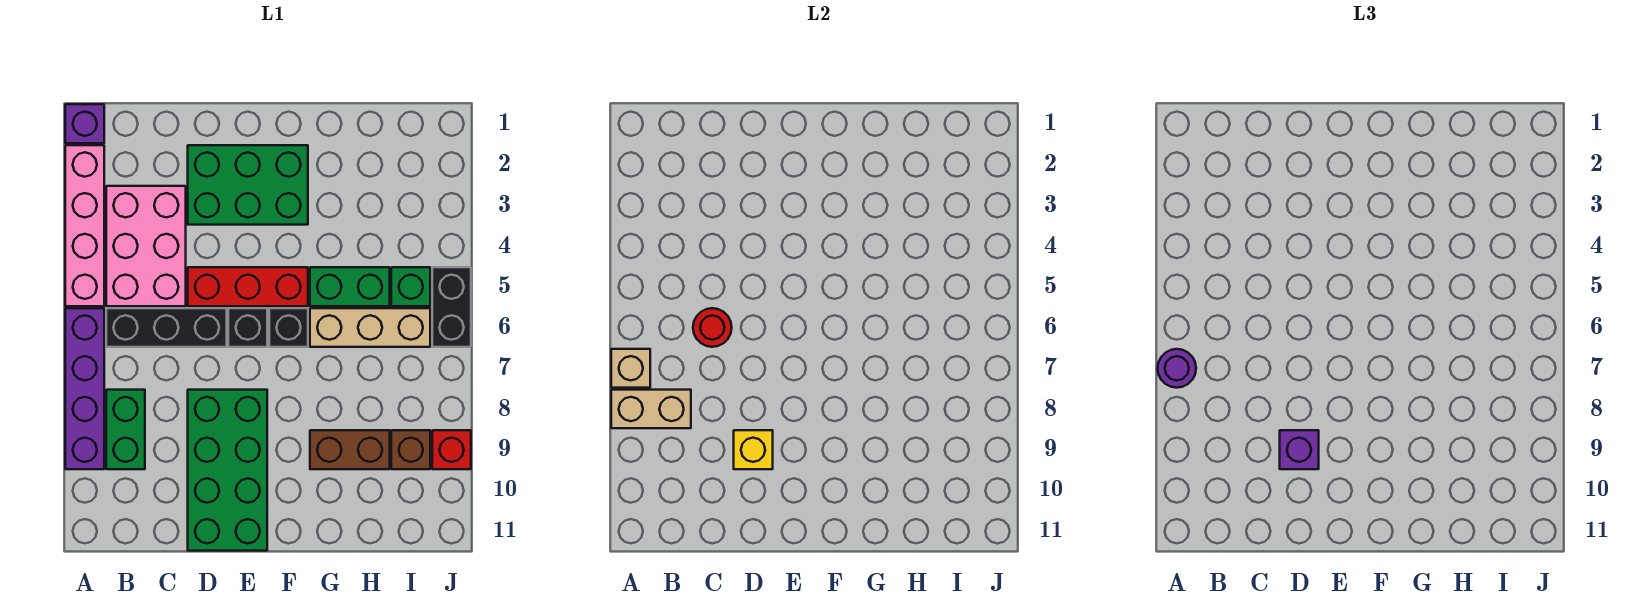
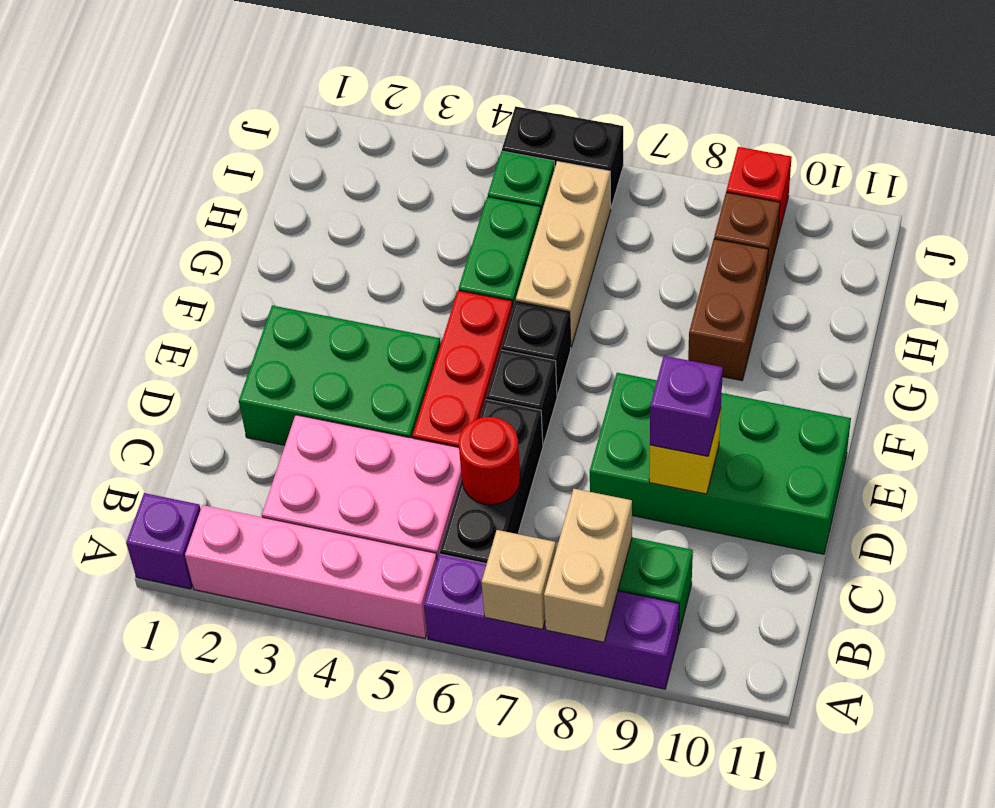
purple round brick A7 level 3 -> none
green brick D2:F3 level 1 -> green brick D2:E4 level 1

